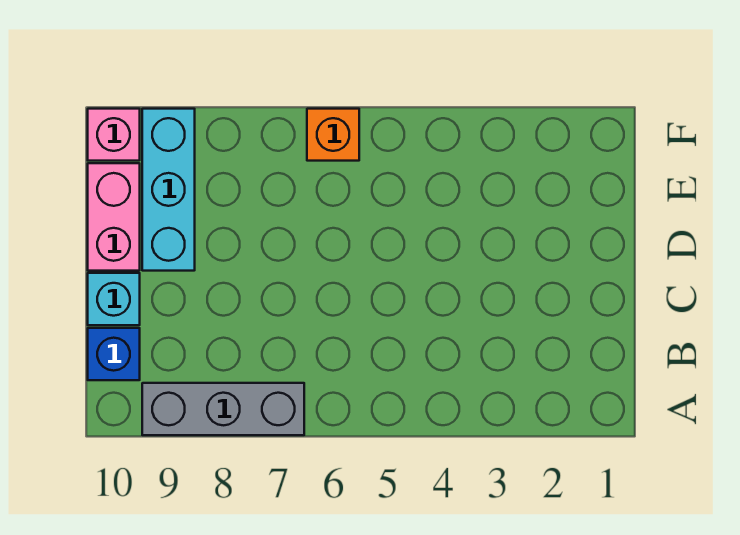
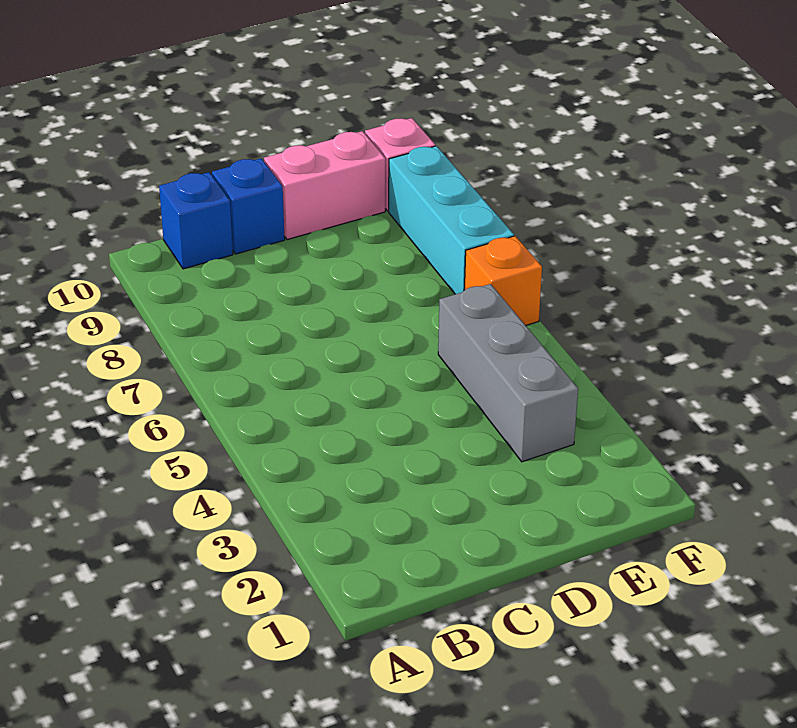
grey brick A7:A9 level 1 -> grey brick E3:E5 level 1
cyan brick C10 level 1 -> blue brick C10 level 1
cyan brick D9:F9 level 1 -> cyan brick F7:F9 level 1

